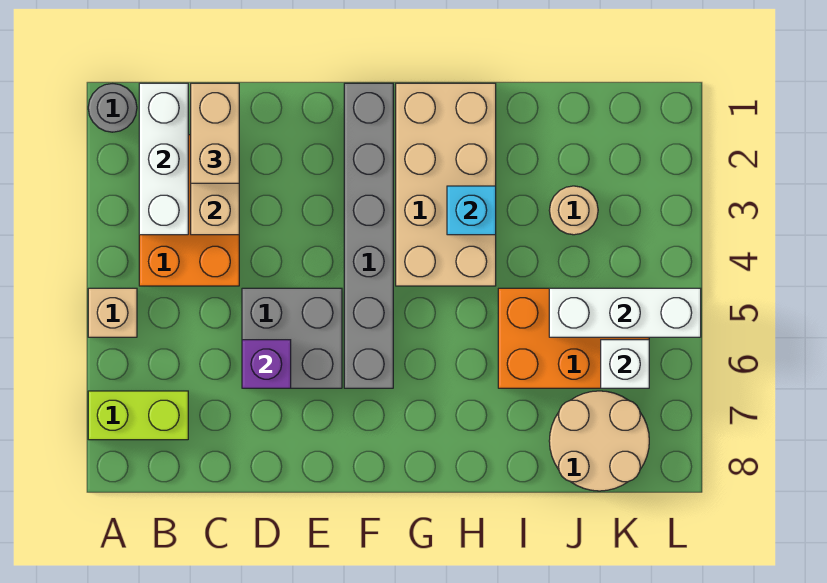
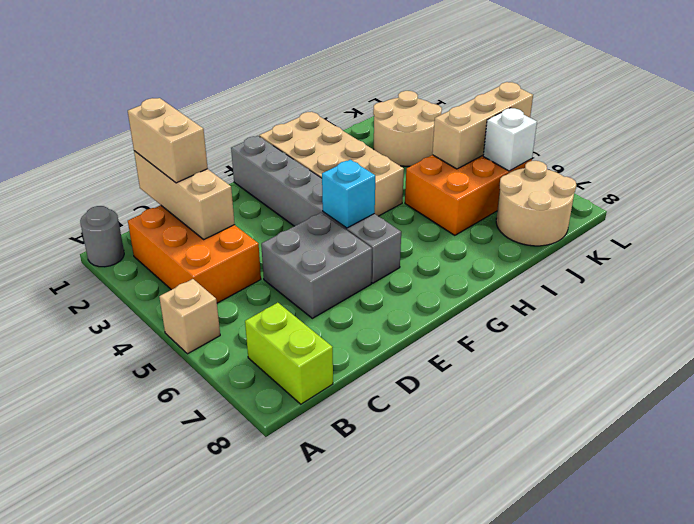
lime brick A7:B7 level 1 -> lime brick B7:B8 level 1
white brick B1:B3 level 2 -> none
purple brick D6 level 2 -> none
cyan brick H3 level 2 -> cyan brick F5 level 2
tan round brick J3 level 1 -> tan round brick J2:K3 level 1
white brick J5:L5 level 2 -> tan brick J5:L5 level 2

